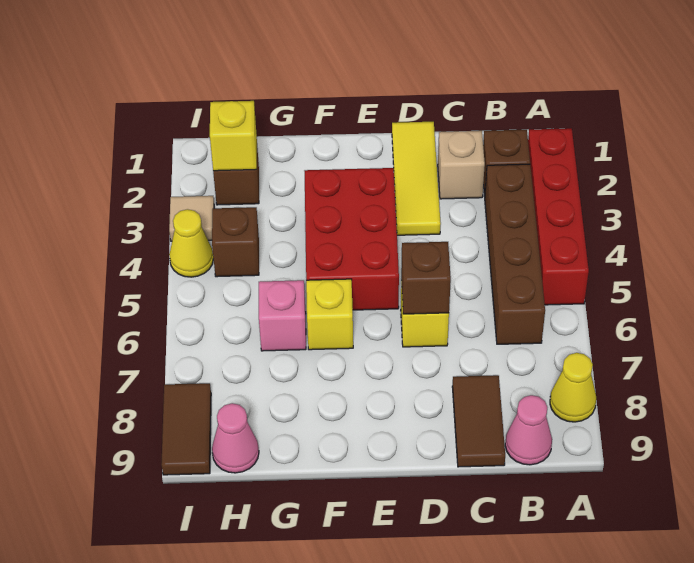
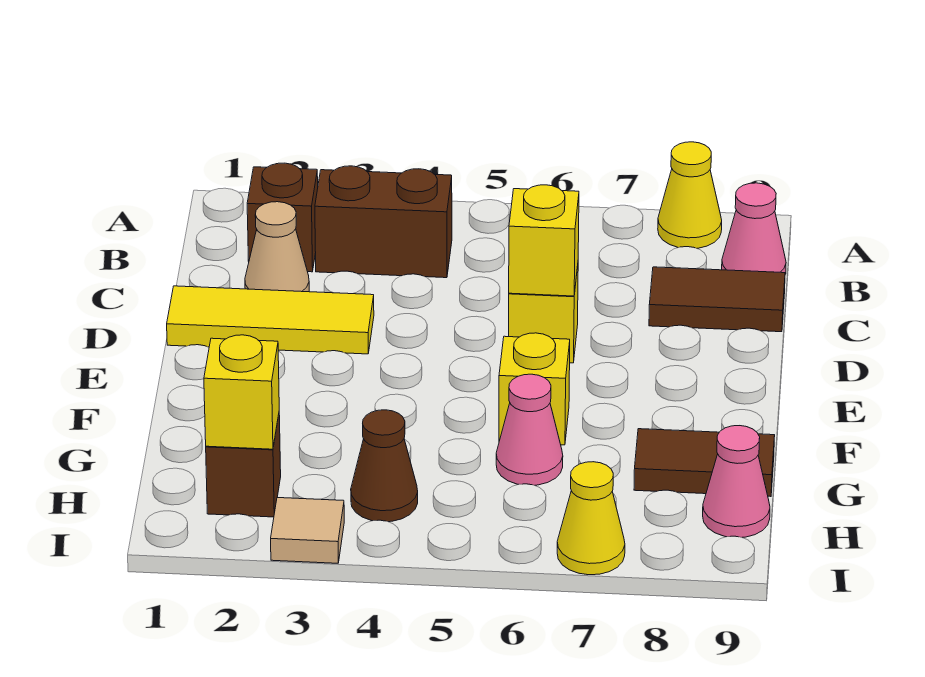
red brick A2:A5 level 1 -> none
brown brick B3:B6 level 1 -> brown brick B3:B4 level 1
tan brick C2 level 1 -> tan cone C2 level 1
brown brick D6 level 2 -> yellow brick D6 level 2
red brick E3:F5 level 1 -> none
pink brick G6 level 1 -> pink cone G6 level 1
brown brick H4 level 1 -> brown cone H4 level 1
yellow cone I4 level 1 -> yellow cone I7 level 1
brown tile I8:I9 level 1 -> brown tile G8:G9 level 1

